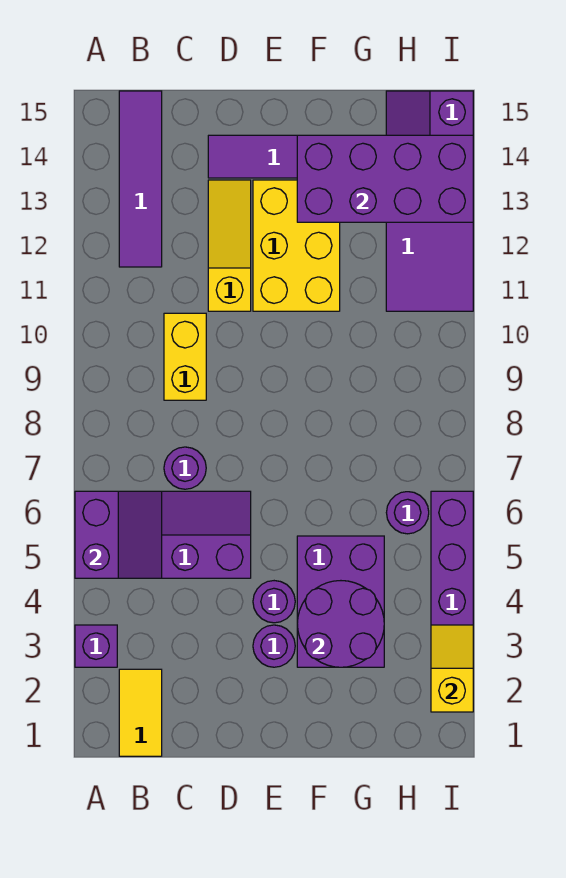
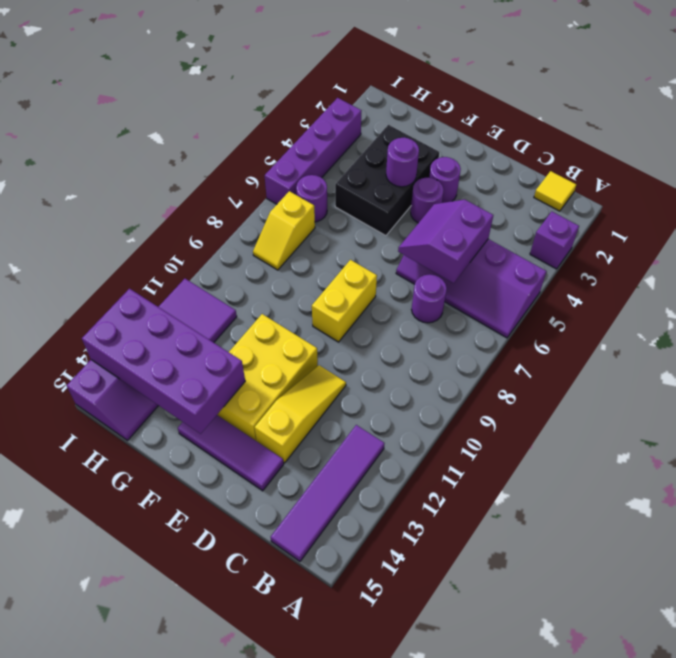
purple slope A5:B6 level 2 top A -> purple slope C5:D6 level 2 top C
yellow tile B1:B2 level 1 -> yellow tile B1 level 1
yellow brick C9:C10 level 1 -> yellow brick E8:E9 level 1
yellow slope D11:D13 level 1 top 11 -> yellow slope D11:D13 level 1 top 13
purple brick F3:G5 level 1 -> black brick F3:G5 level 1
purple round brick F3:G4 level 2 -> purple round brick F4 level 2
yellow slope I2:I3 level 2 top 2 -> yellow slope H7:H8 level 1 top 7

